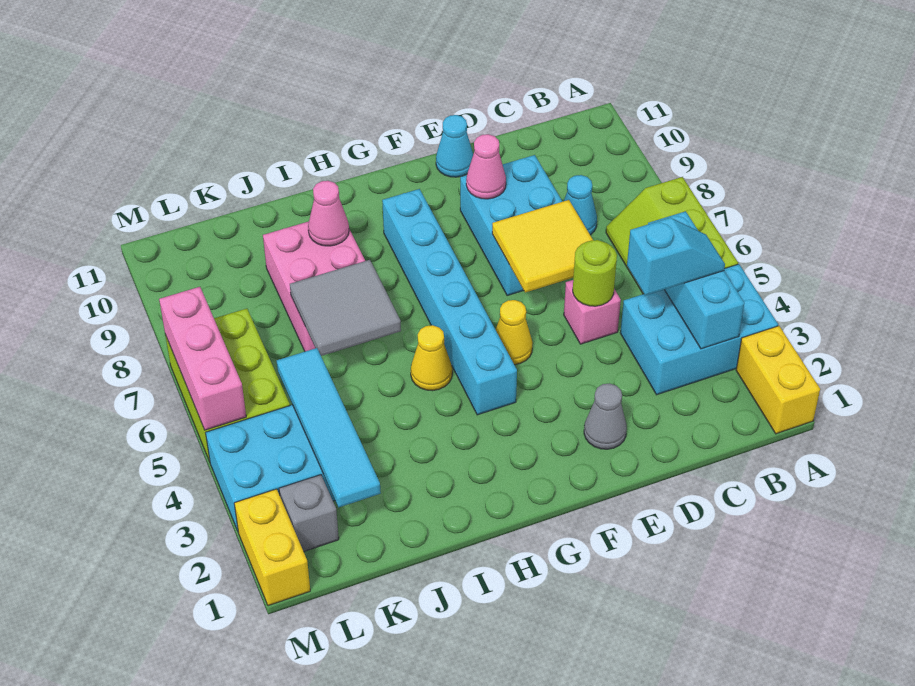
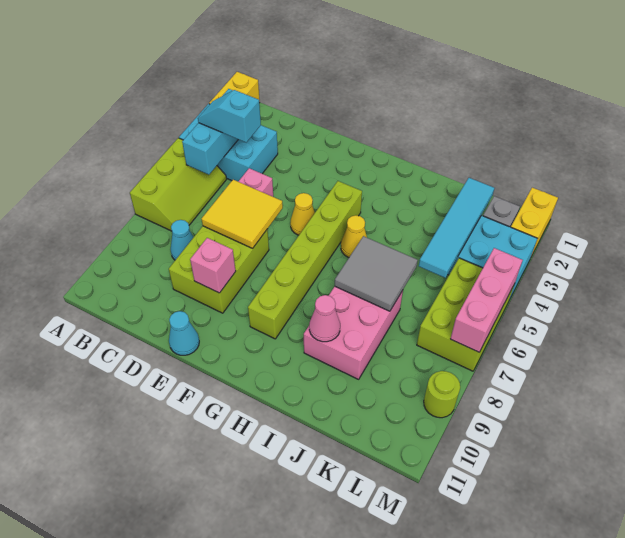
lime round brick D5 level 2 -> lime round brick M9 level 1
cyan brick D7:E9 level 1 -> lime brick D7:E9 level 1
grey cone E2 level 1 -> none
pink cone E9 level 2 -> pink brick E9 level 2
cyan brick G4:G9 level 1 -> lime brick G4:G9 level 1

